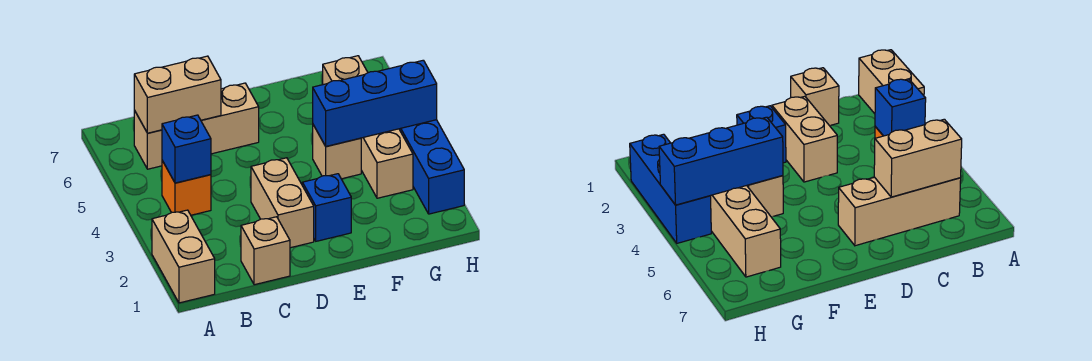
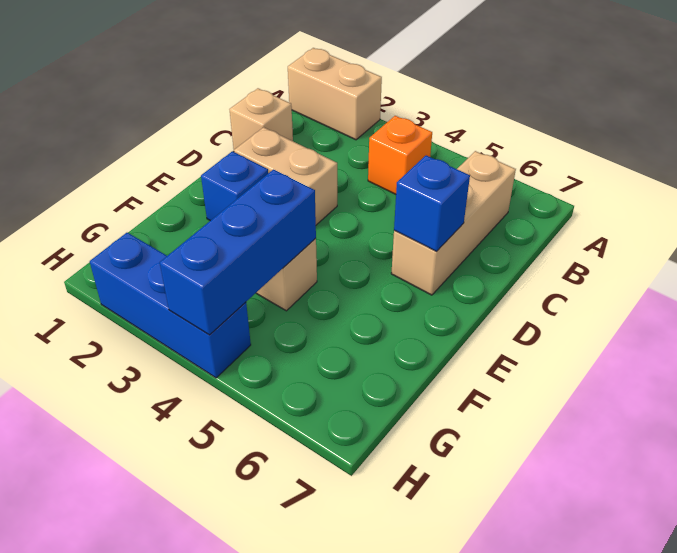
blue brick B4 level 2 -> blue brick D6 level 2
tan brick B6:C6 level 2 -> none
tan brick G3:G6 level 1 -> none

